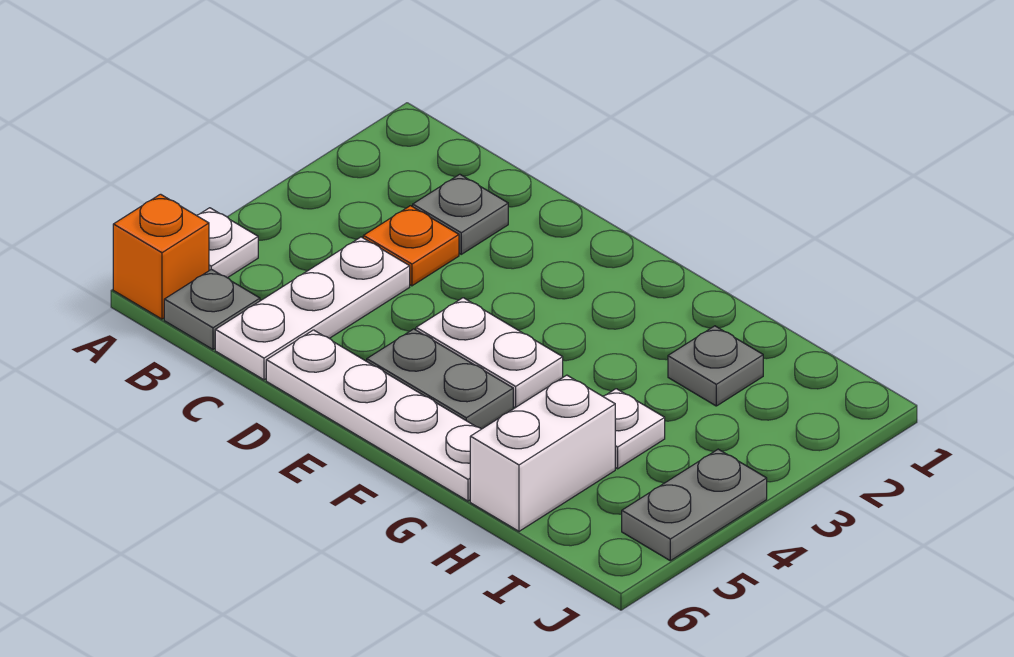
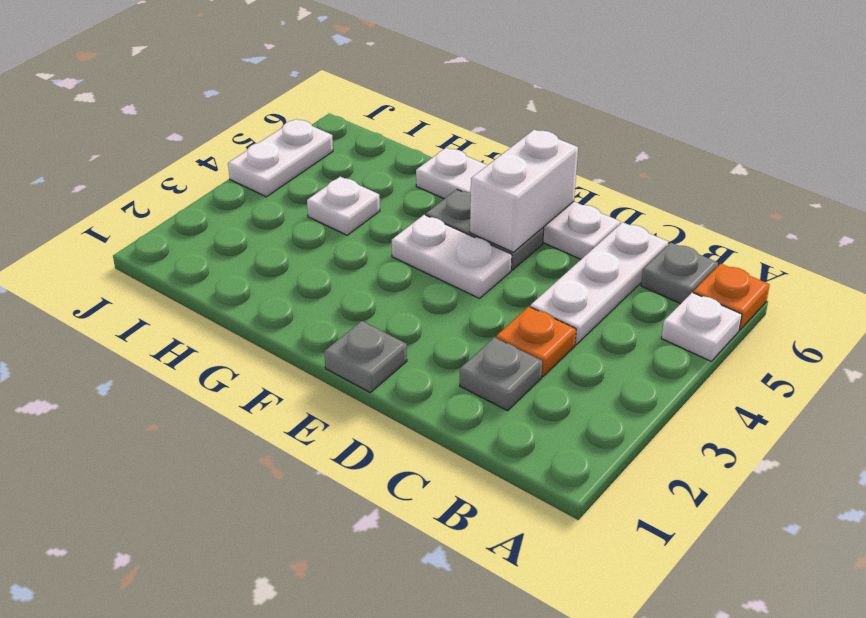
orange brick A6 level 1 -> orange plate A6 level 1
grey plate H2 level 1 -> grey plate E1 level 1
white brick H5:H6 level 1 -> white brick E5:E6 level 2
grey plate J4:J5 level 1 -> white plate J4:J5 level 1

